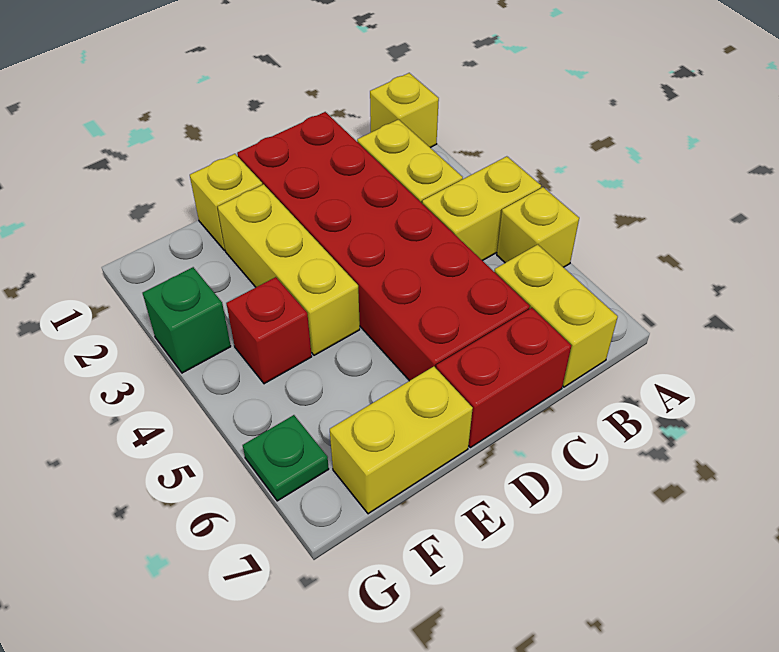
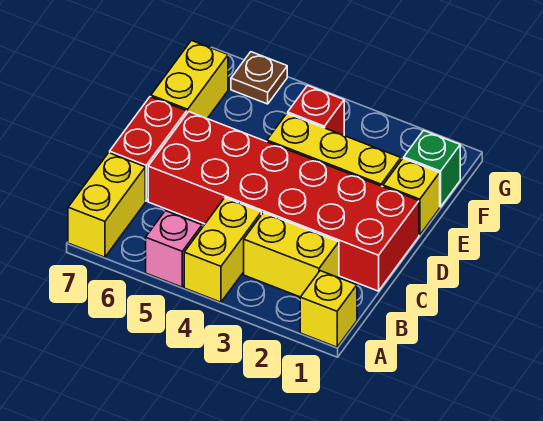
yellow brick A5 level 1 -> pink brick A5 level 1
yellow brick B6:B7 level 1 -> yellow brick A7:B7 level 1
green brick G3 level 1 -> green brick F1 level 1
green plate G6 level 1 -> brown plate G6 level 1

